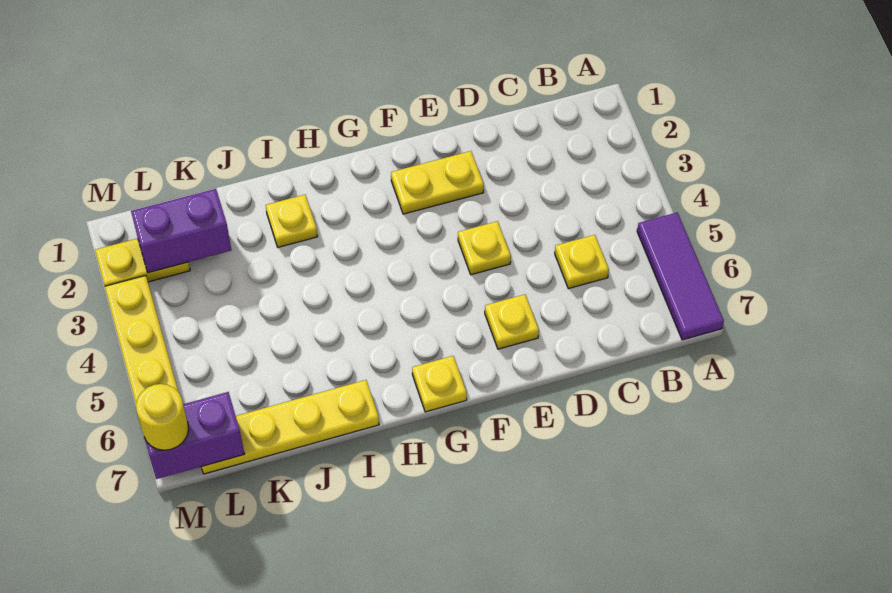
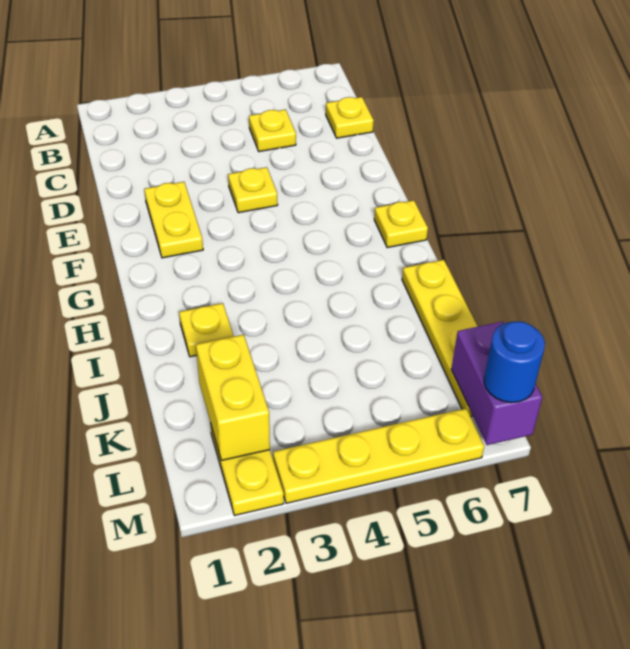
purple tile A5:A7 level 1 -> none
yellow plate E6 level 1 -> yellow plate C7 level 1
purple brick K2:L2 level 2 -> yellow brick K2:L2 level 2
yellow round brick M7 level 3 -> blue round brick M7 level 3

